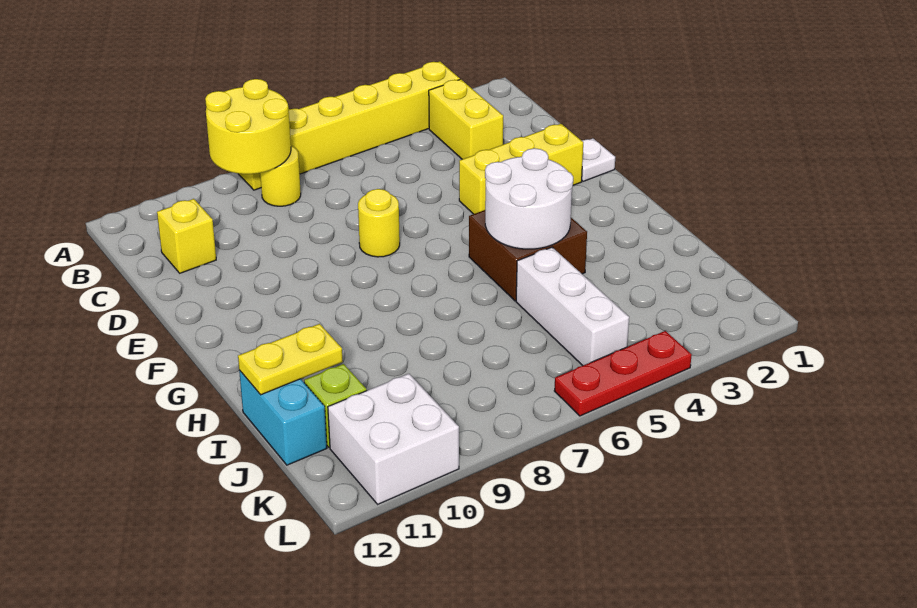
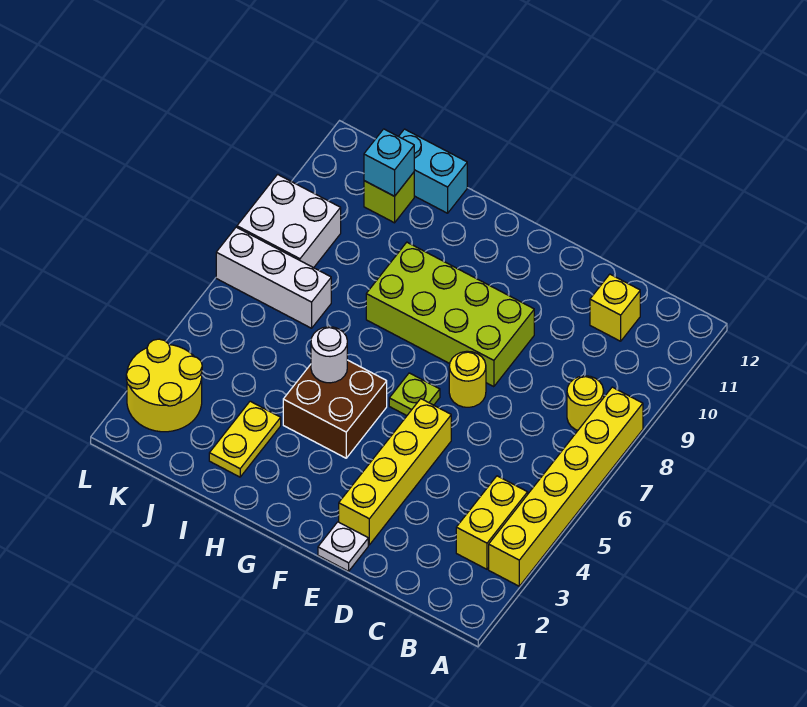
yellow round brick A8:B9 level 2 -> yellow round brick K2:L3 level 1
yellow brick B3:C3 level 1 -> yellow brick B3:B4 level 1
yellow brick E2:E4 level 1 -> yellow brick E2:E5 level 1
none -> lime brick E8:H9 level 1
none -> lime plate F6 level 1
white round brick G4:H5 level 2 -> white round brick H5 level 2
white brick I5:K5 level 1 -> white brick J7:L7 level 1
yellow plate I11:I12 level 2 -> yellow plate I2:I3 level 1
none -> cyan brick J11 level 2
white brick K10:L11 level 1 -> white brick K8:L9 level 1
red plate L4:L6 level 1 -> none

